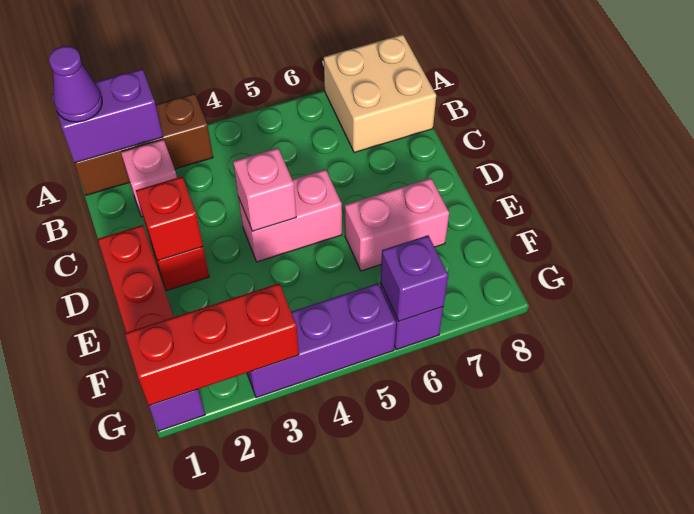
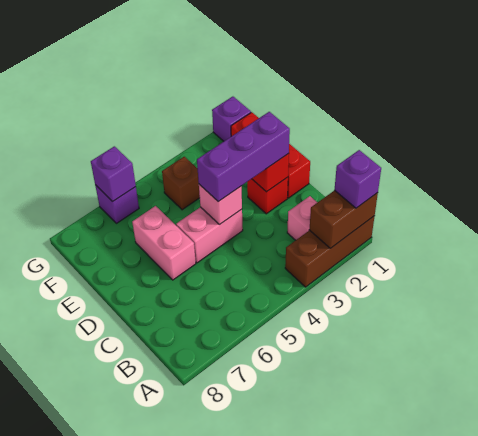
purple brick A1:A2 level 2 -> brown brick A1:A2 level 2
purple cone A1 level 3 -> purple brick A1 level 3
tan brick A7:B8 level 1 -> none
pink brick E6:E7 level 1 -> pink brick D6:E6 level 1
none -> brown brick F4 level 1
red brick G1:G3 level 2 -> none
purple brick G3:G5 level 1 -> purple brick D2:D4 level 3

